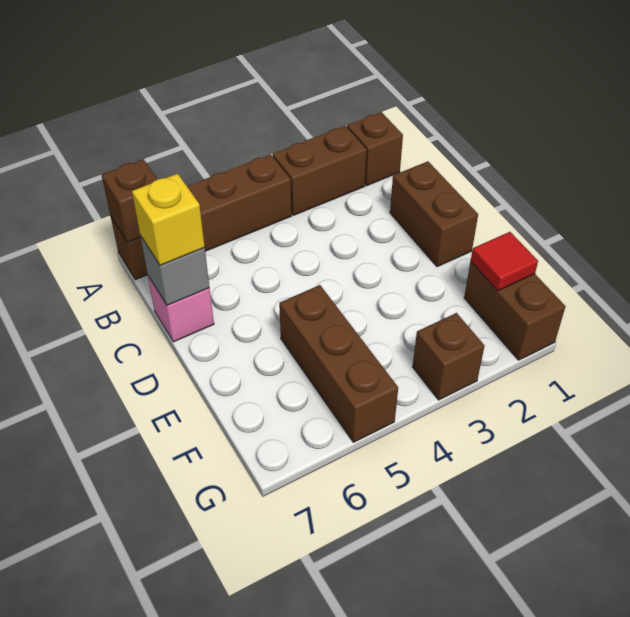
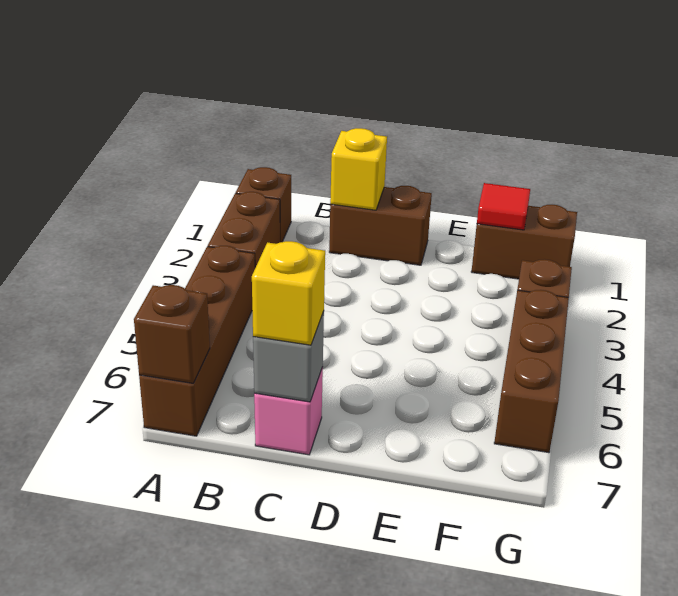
none -> yellow brick C1 level 2
brown brick E5:G5 level 1 -> brown brick G4:G6 level 1

